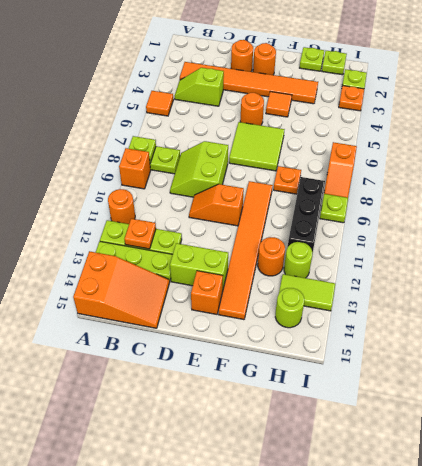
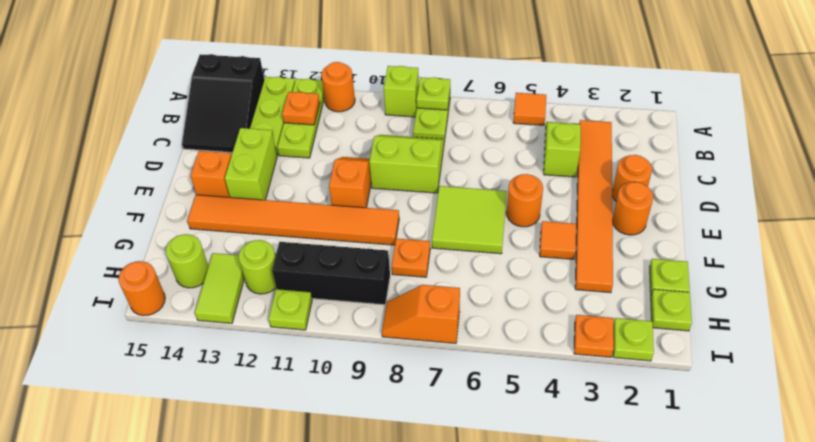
orange brick A9 level 1 -> lime brick A9 level 1
orange slope A14:C15 level 1 top A -> black slope A14:C15 level 1 top A
orange round brick G12 level 1 -> orange round brick I15 level 1
lime plate I9 level 1 -> lime plate I11 level 1

